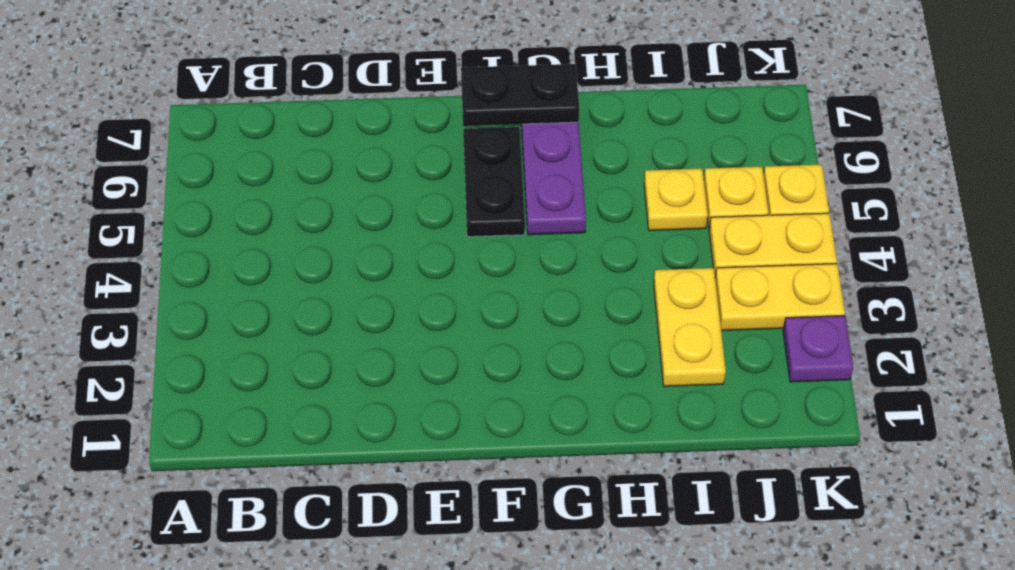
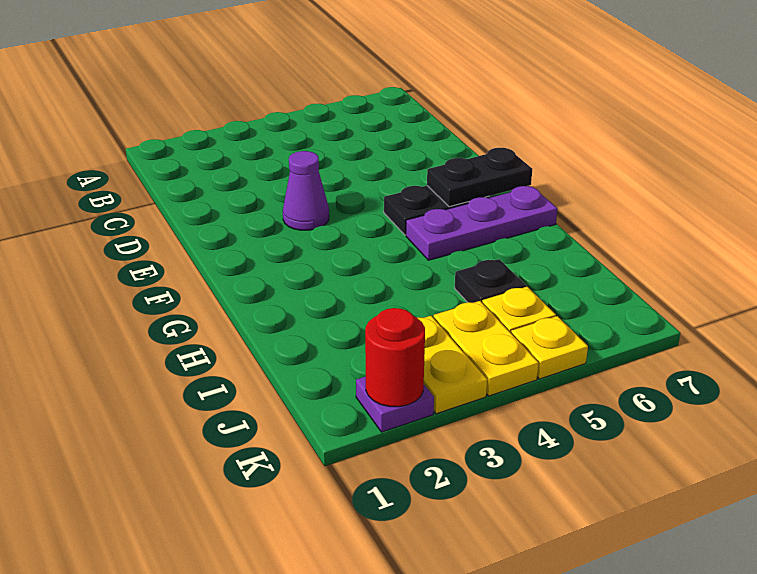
none -> purple cone E3 level 1
black plate F7:G7 level 2 -> black plate F6:F7 level 2
yellow plate I2:I3 level 1 -> none
yellow plate I5 level 1 -> black plate I5 level 1
none -> red round brick K2 level 2

